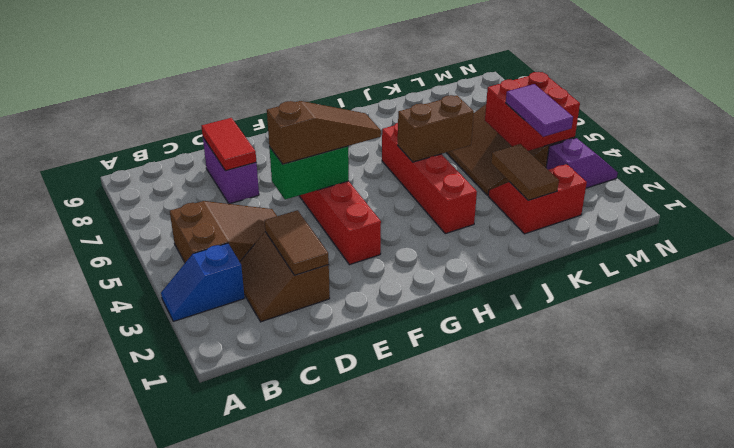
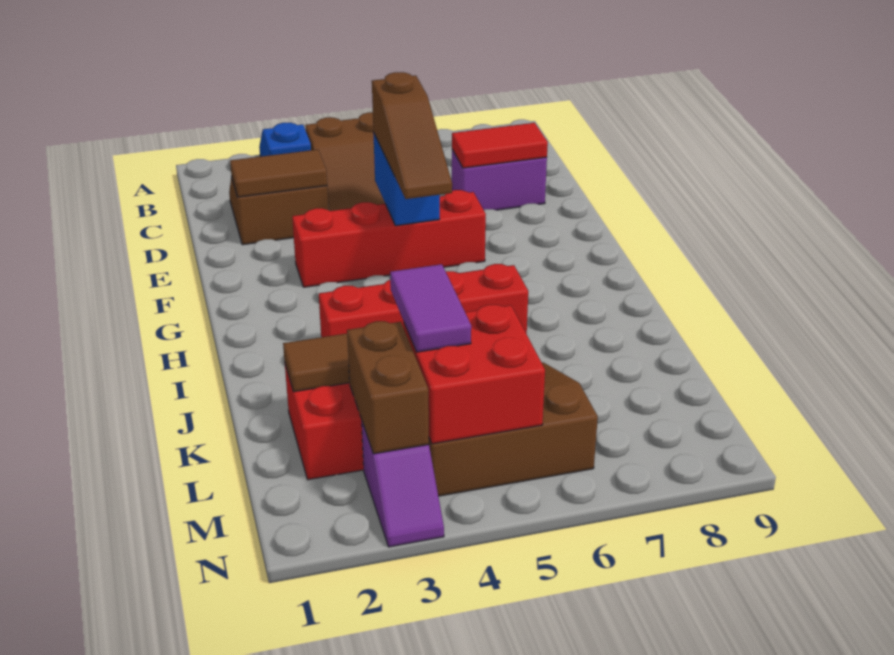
green brick E5:F5 level 2 -> blue brick E5:F5 level 2
brown brick I5:J5 level 2 -> brown brick L3:M3 level 2
purple tile L3:L4 level 3 -> purple tile K4:L4 level 3

